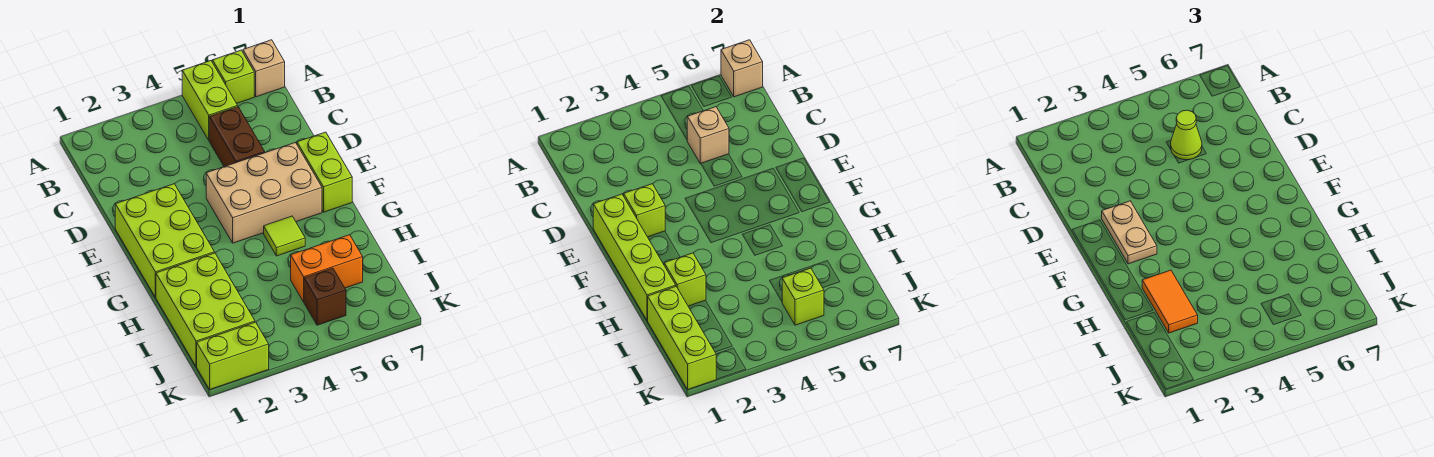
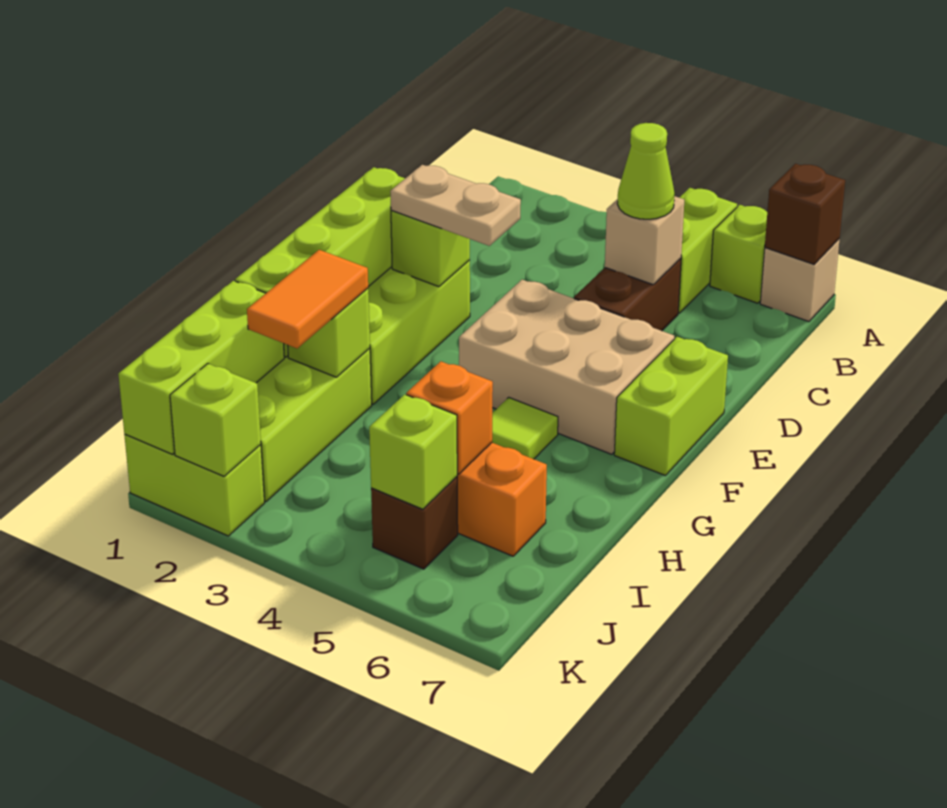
tan brick A7 level 2 -> brown brick A7 level 2
tan plate E2:F2 level 3 -> tan plate E2:E3 level 3
none -> orange brick I5 level 2
none -> lime brick K2 level 2

